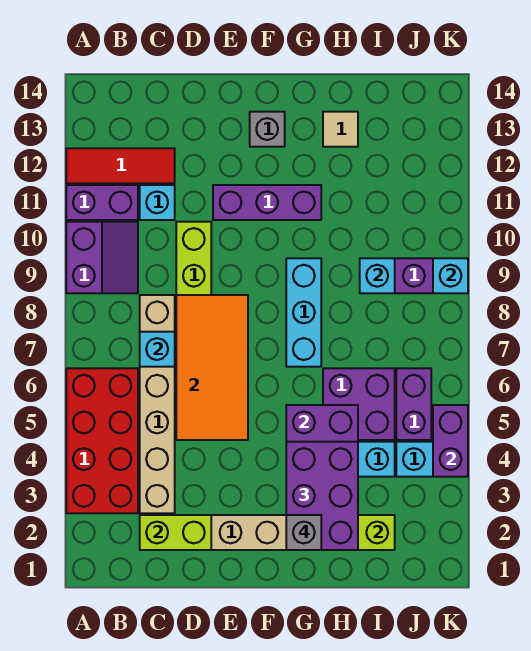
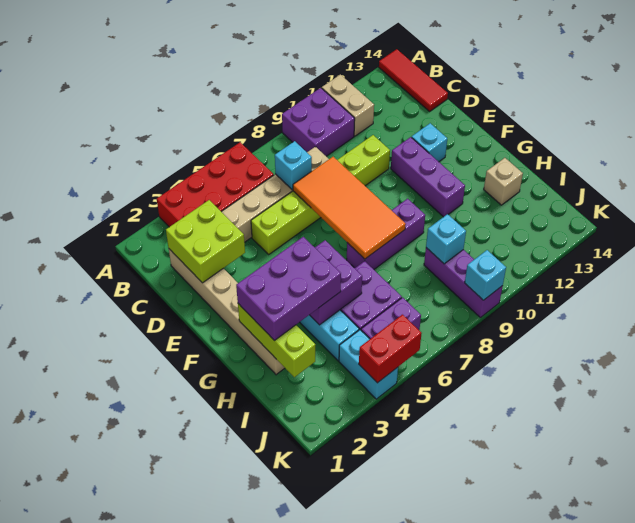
purple slope A9:B10 level 1 top A -> purple brick A9:B10 level 1
purple brick A11:B11 level 1 -> tan brick A11:B11 level 1
red tile A12:C12 level 1 -> red tile A14:C14 level 1
lime brick C2:D2 level 2 -> lime brick C2:D3 level 2
cyan brick C11 level 1 -> cyan brick E12 level 1
orange tile D5:E8 level 2 -> orange tile D7:G8 level 2
grey brick F13 level 1 -> none
grey brick G2 level 4 -> none
cyan brick G7:G9 level 1 -> purple brick G7:G9 level 1
tan tile H13 level 1 -> tan brick H13 level 1
purple brick K4:K5 level 2 -> red brick K4:K5 level 2

